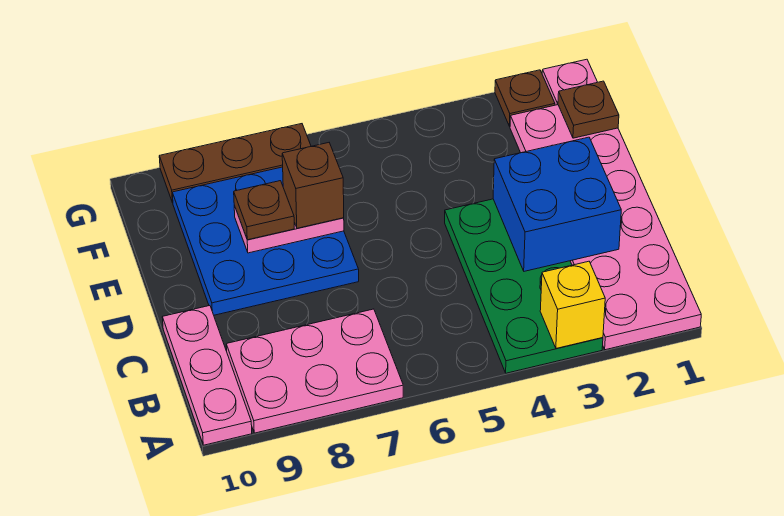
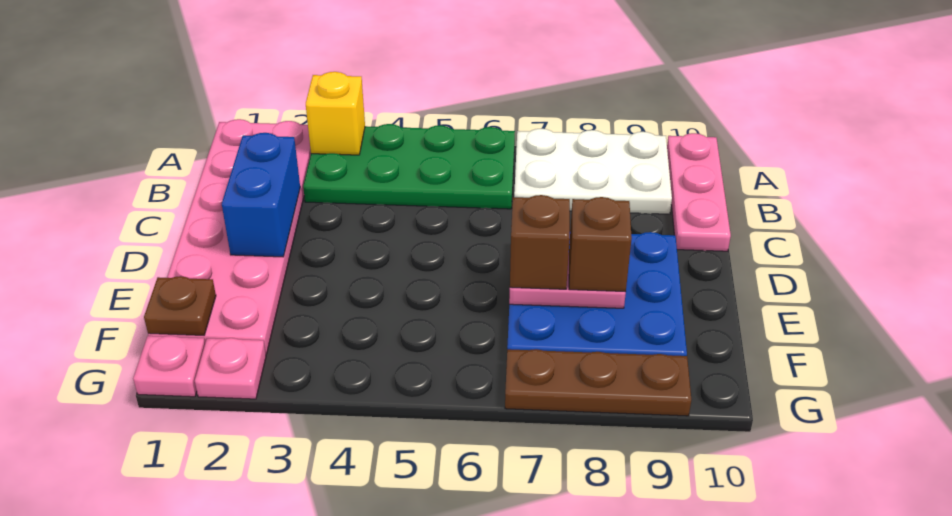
green plate A3:D4 level 1 -> green plate A3:B6 level 1
pink plate A7:B9 level 1 -> white plate A7:B9 level 1
blue brick C2:D3 level 2 -> blue brick C2:D2 level 2
brown plate E8 level 3 -> brown brick E8 level 3
brown plate G2 level 1 -> pink plate G2 level 1

